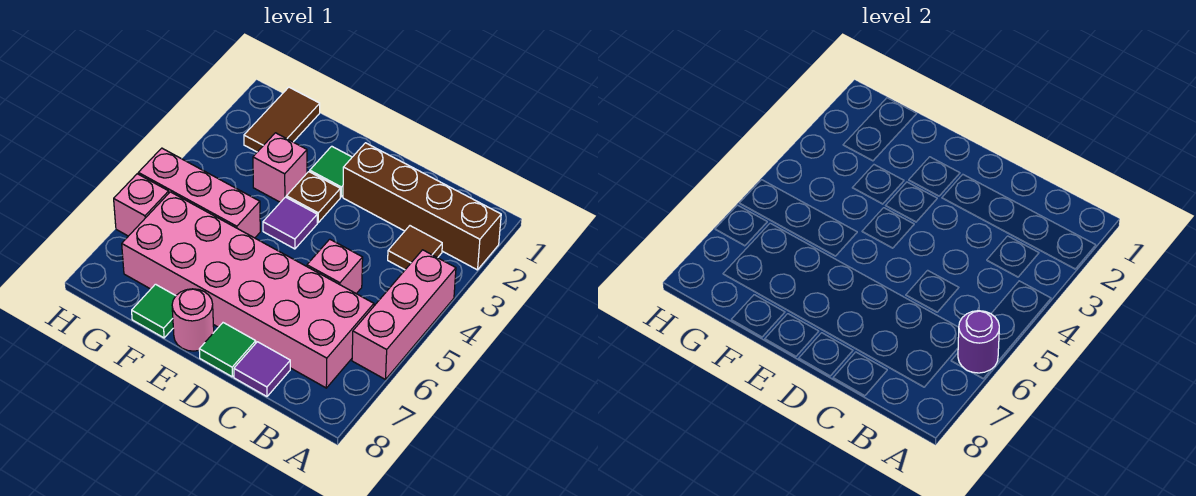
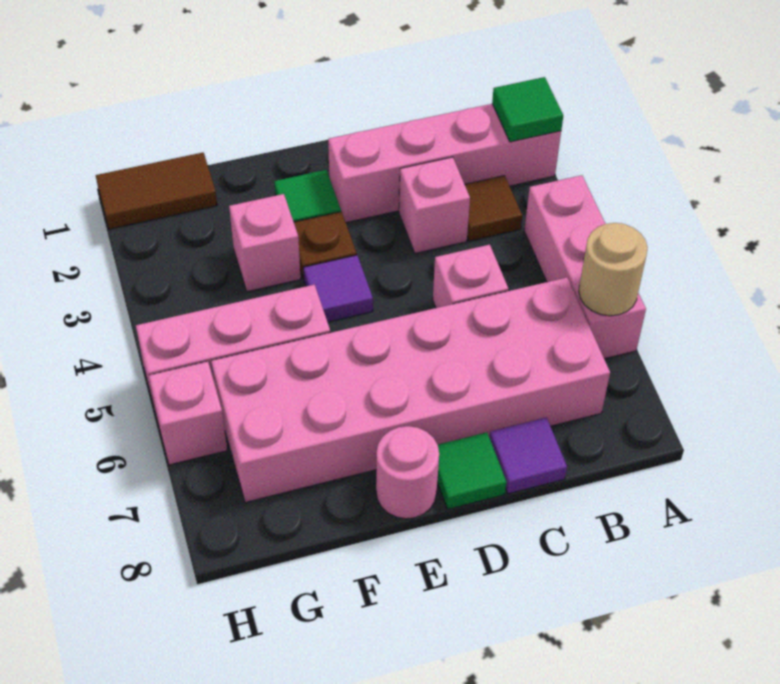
brown brick A2:D2 level 1 -> pink brick A2:D2 level 1
purple round brick A6 level 2 -> tan round brick A6 level 2
none -> pink brick C3 level 1
green tile F8 level 1 -> green tile A2 level 2
brown tile G1:G2 level 1 -> brown tile G1:H1 level 1

